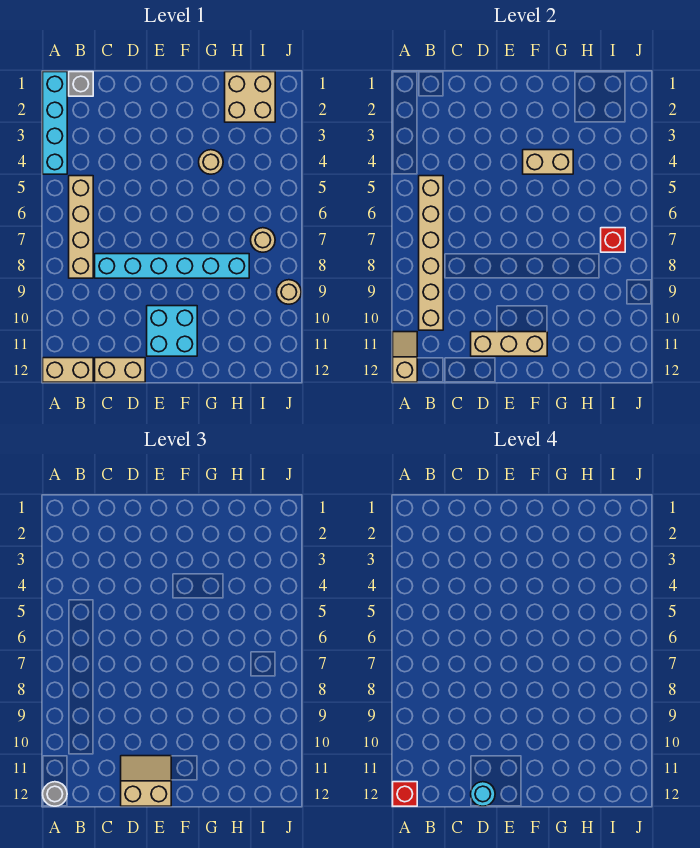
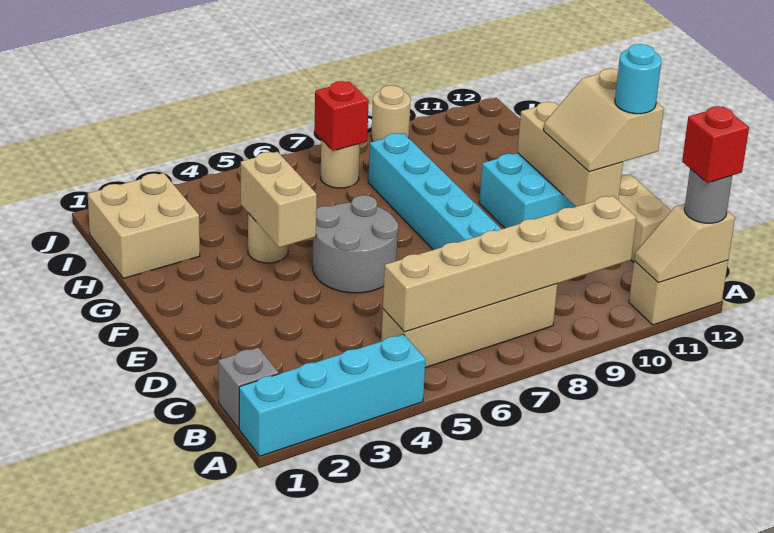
tan brick A12:B12 level 1 -> tan brick A11:A12 level 1
none -> grey round brick E5:F6 level 1

